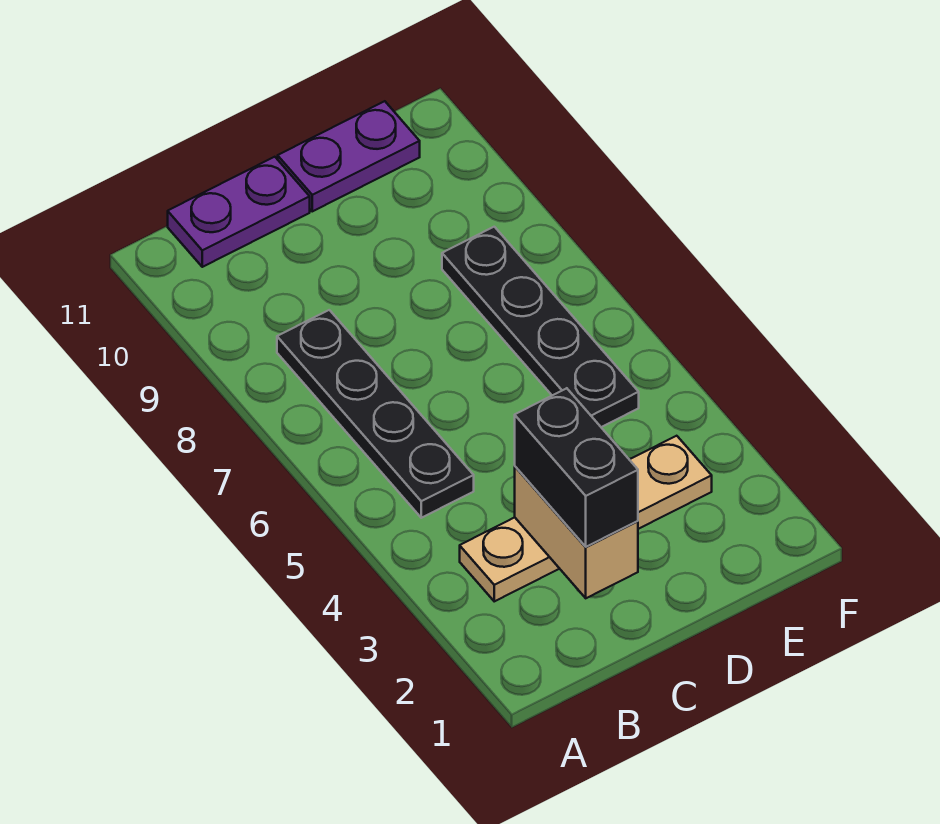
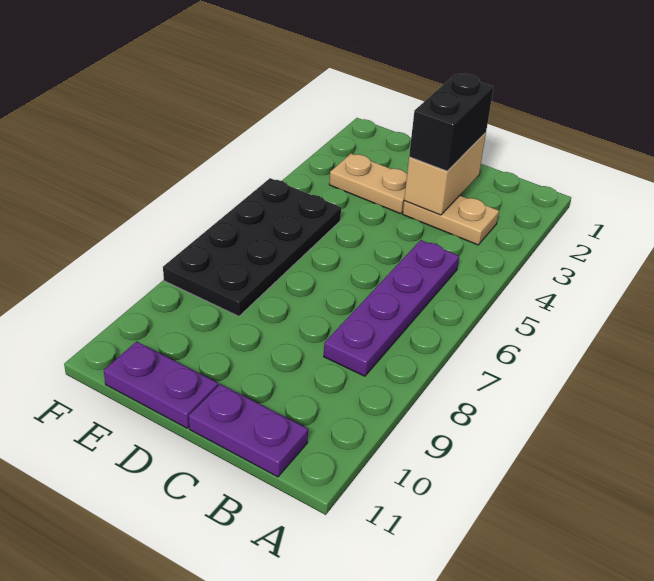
black plate B5:B8 level 1 -> purple plate B5:B8 level 1
black plate E5:E8 level 1 -> black plate E5:F8 level 1

